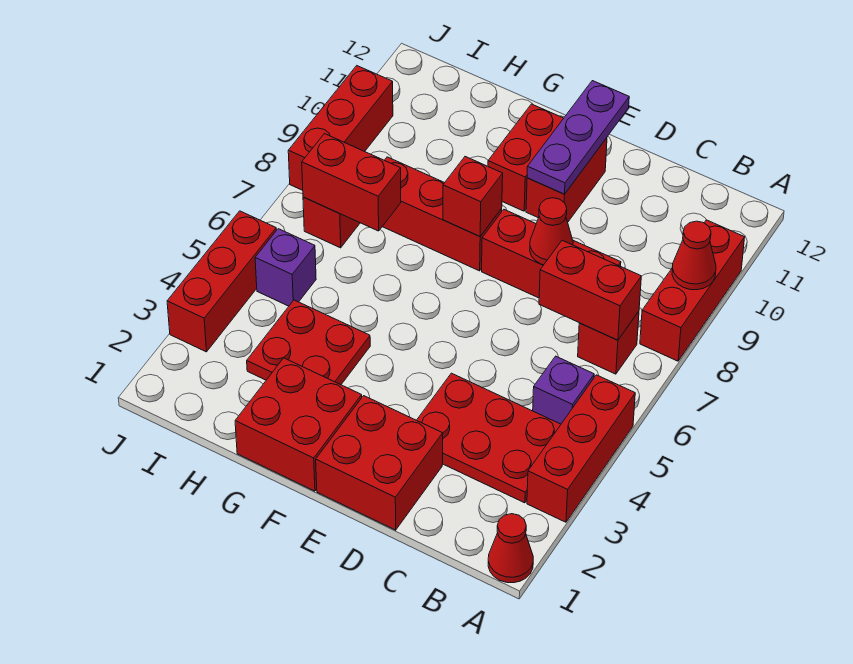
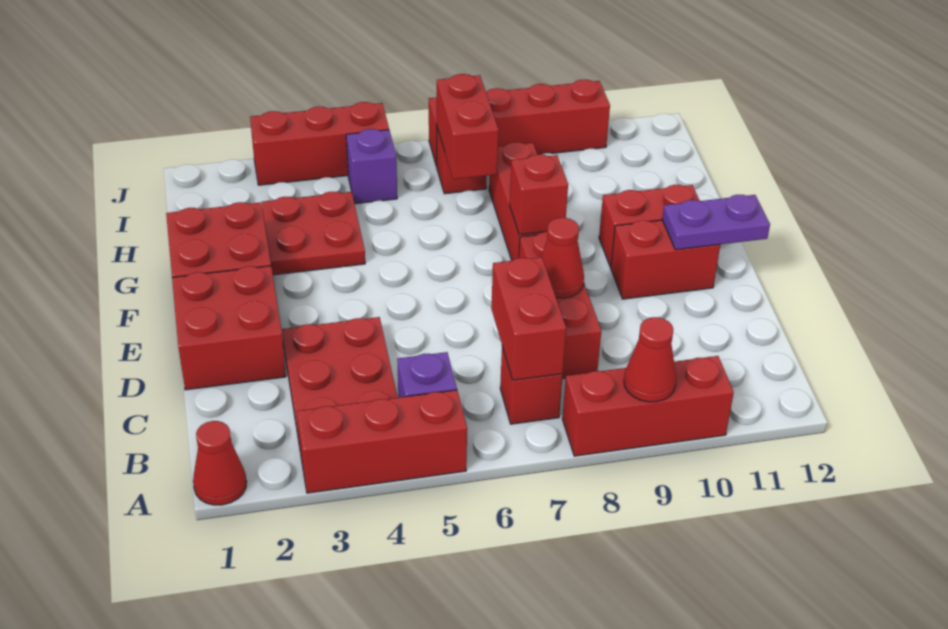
purple plate E10:E12 level 2 -> purple plate E11:E12 level 2
red brick J8:J10 level 1 -> red brick J7:J10 level 1

